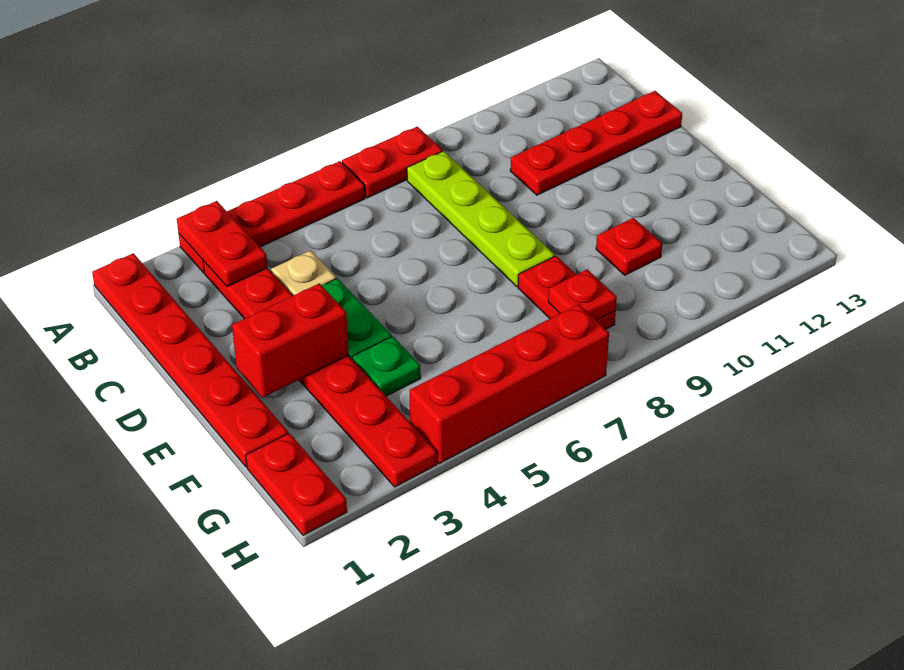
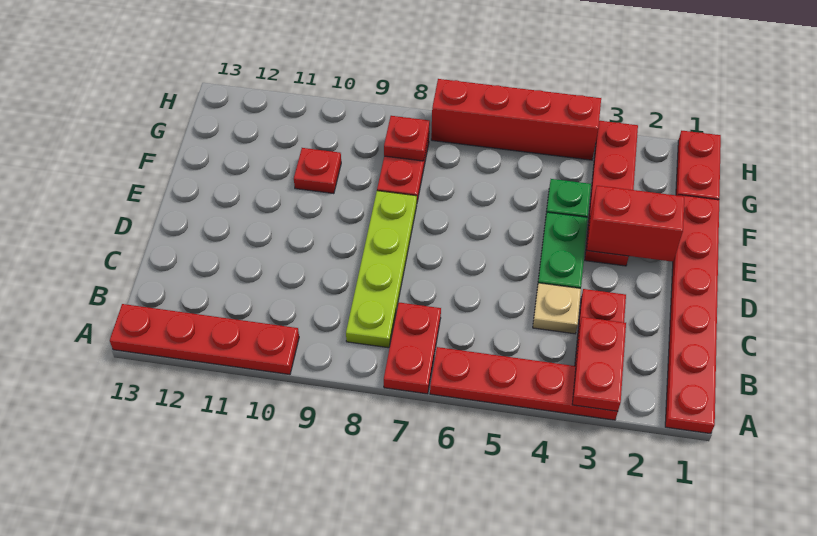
red plate A7:A8 level 1 -> red plate A7:B7 level 1
red plate C10:C13 level 1 -> red plate A10:A13 level 1

